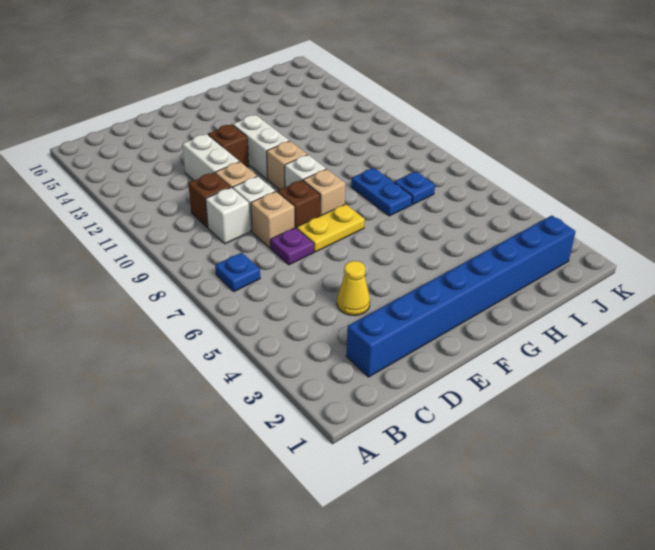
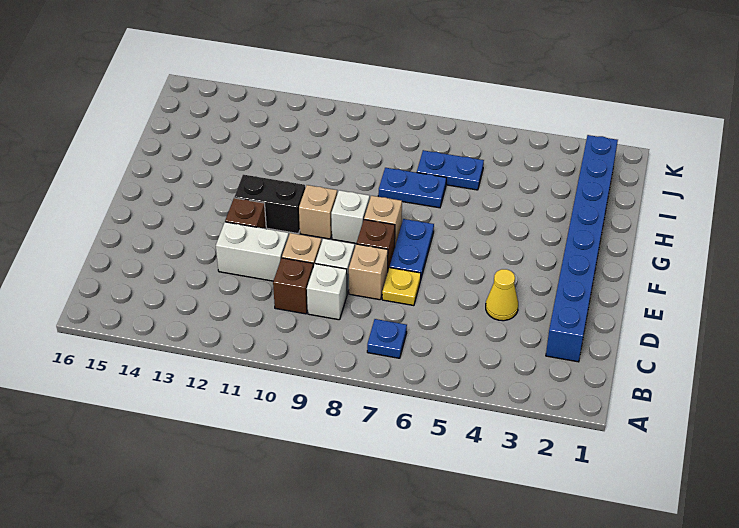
purple plate D7 level 1 -> yellow plate D7 level 1
yellow plate E7:F7 level 1 -> blue plate E7:F7 level 1
white brick F11:F12 level 1 -> black brick F11:F12 level 1
blue plate I7 level 1 -> blue plate I6:I7 level 1

